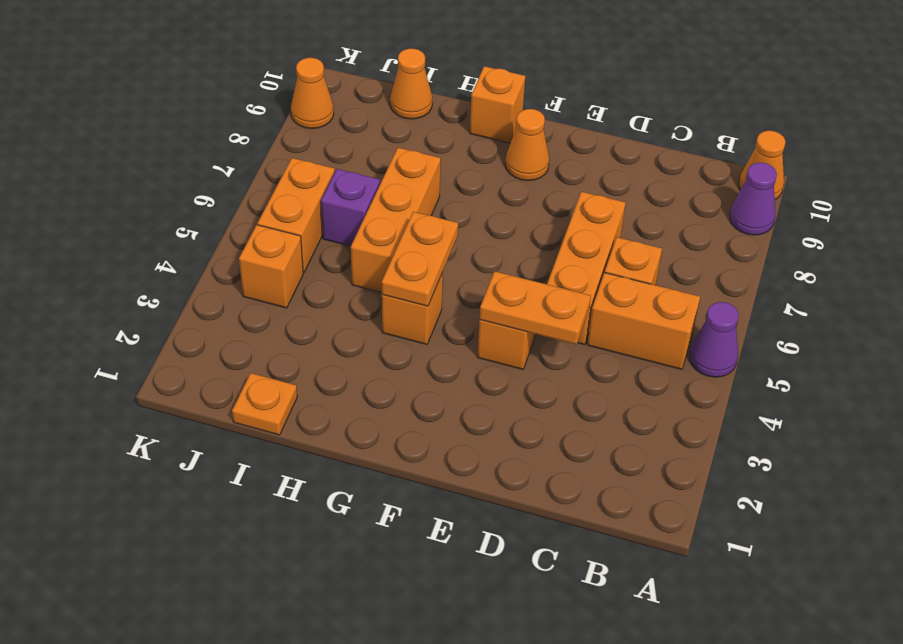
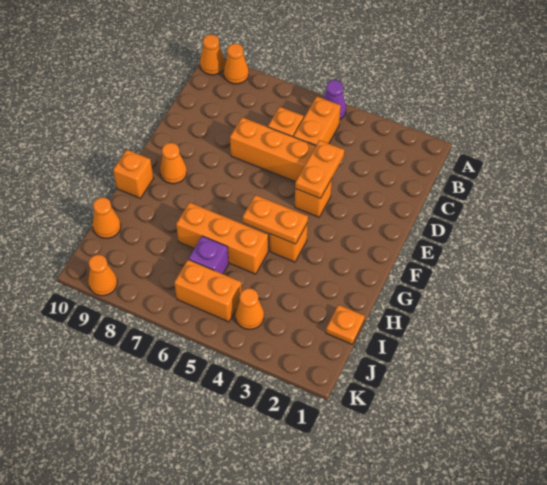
purple cone A9 level 1 -> orange cone A9 level 1
orange brick J4 level 1 -> orange cone J4 level 1

